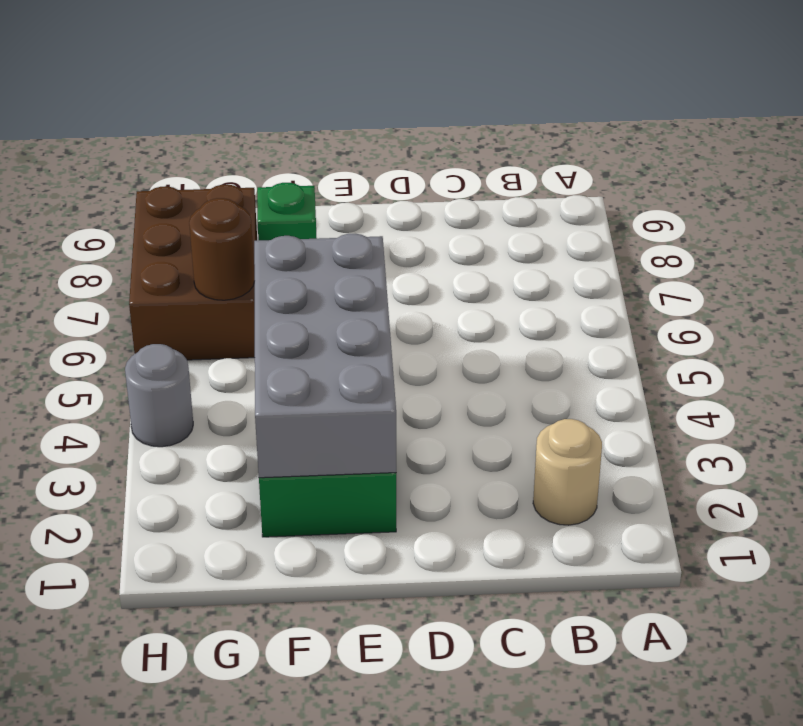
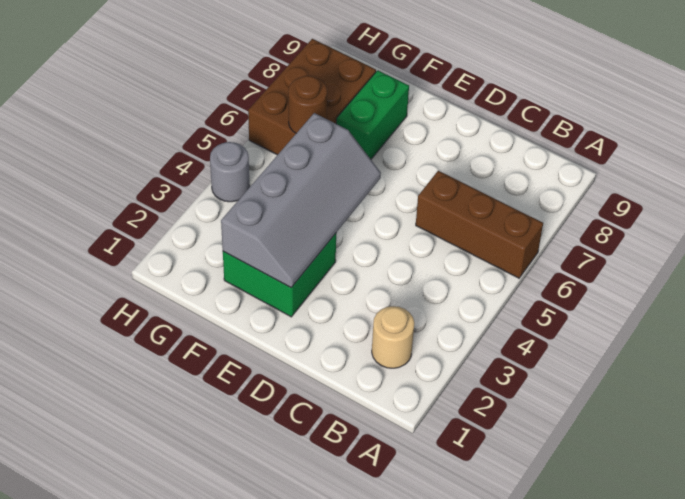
none -> brown brick A6:C6 level 1
grey brick E2:F5 level 2 -> grey slope E2:F5 level 2 top F
green brick F8 level 1 -> green brick F7:F8 level 1

